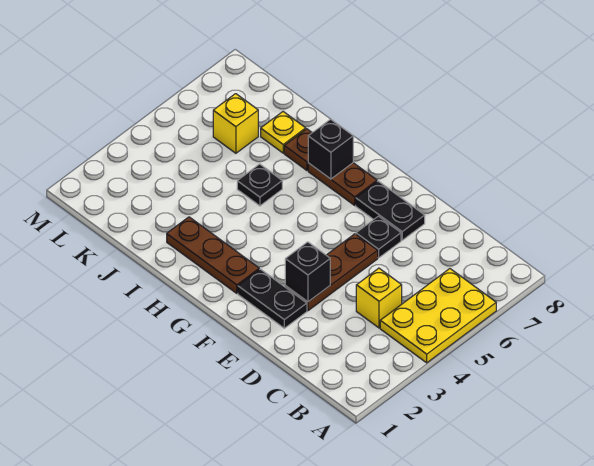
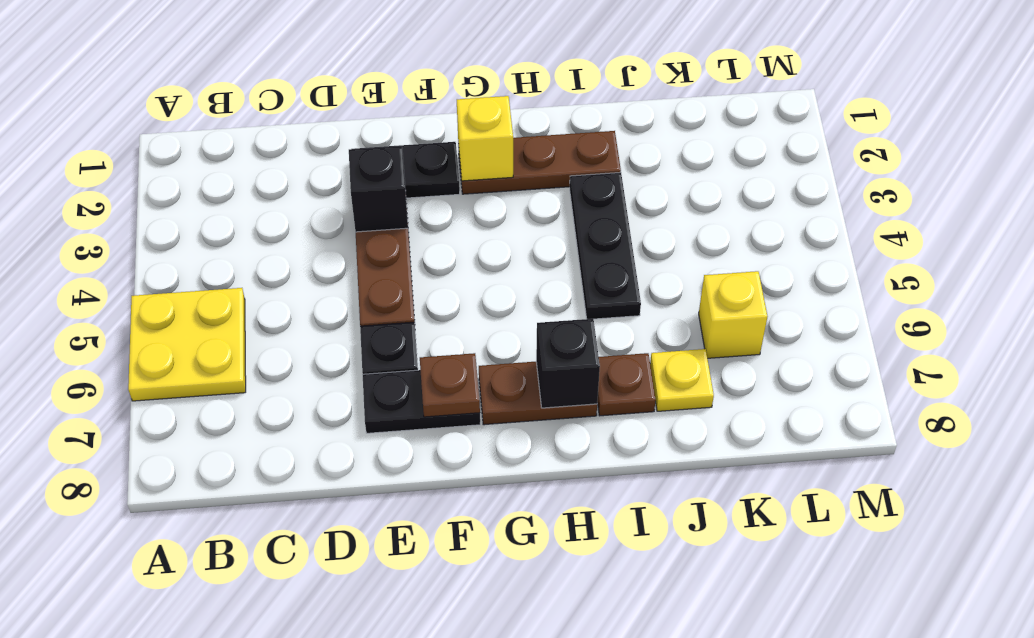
yellow plate A4:B6 level 1 -> yellow plate A5:B6 level 1
yellow brick C4 level 1 -> yellow brick G2 level 2
none -> brown plate F7 level 2
black plate I5 level 1 -> black plate I3:I5 level 1

